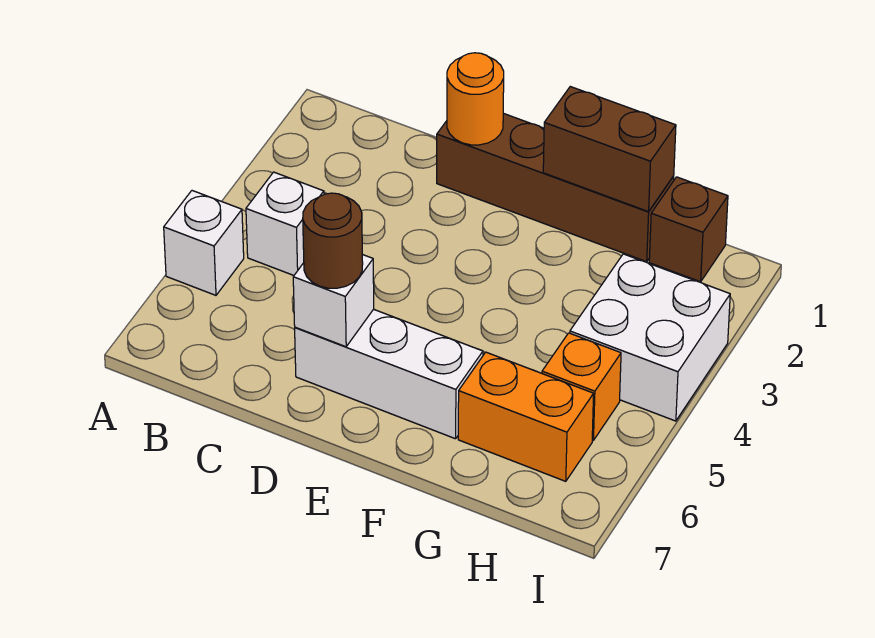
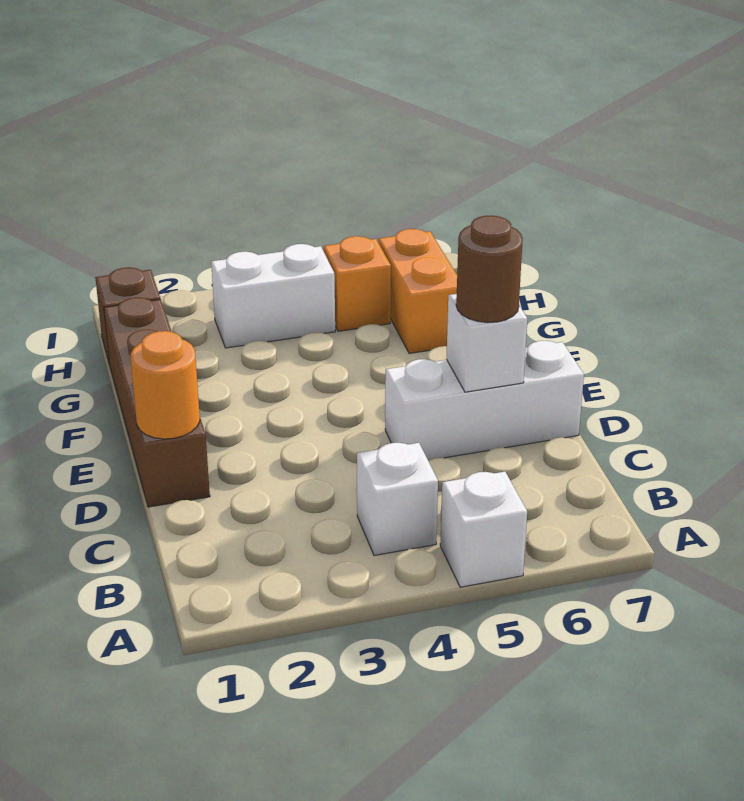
white brick D6:F6 level 1 -> white brick D5:D7 level 1
brown brick F1:G1 level 2 -> none
white brick H3:I4 level 1 -> white brick H3:H4 level 1

